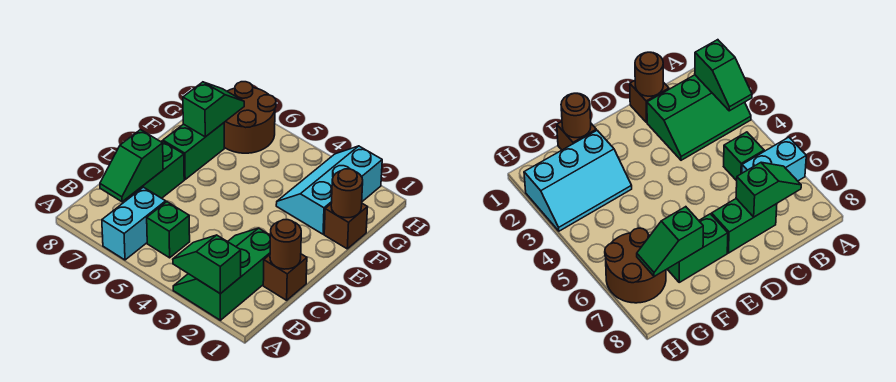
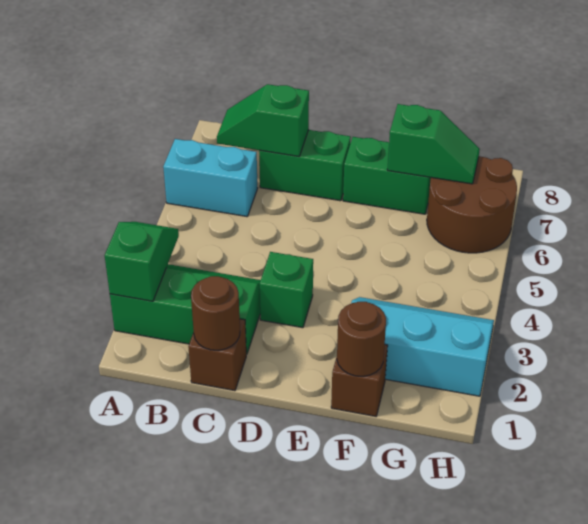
green brick B5 level 1 -> green brick D3 level 1

